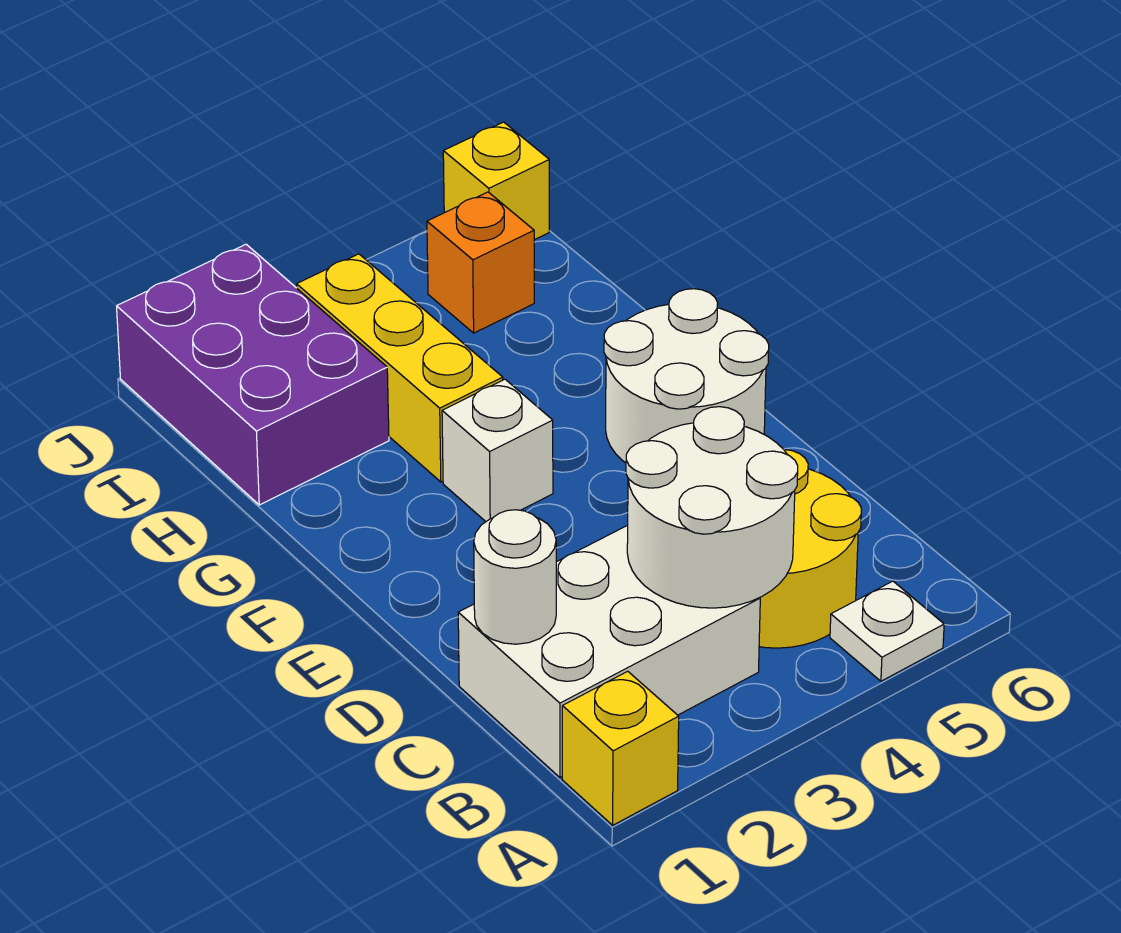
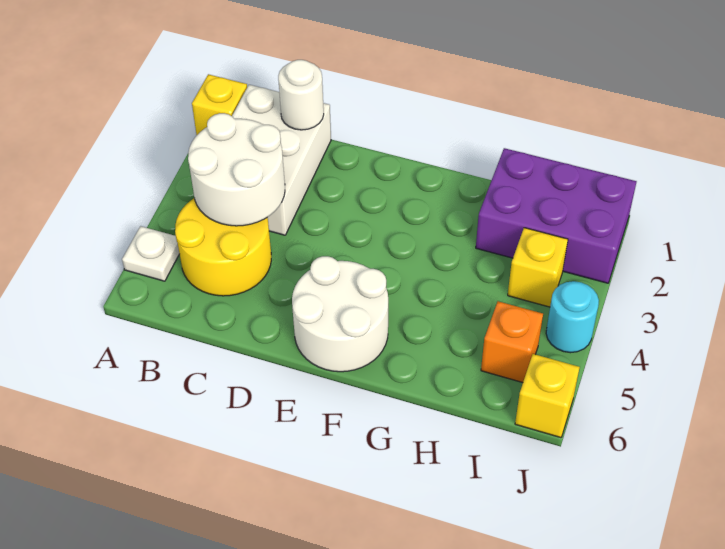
white brick F3 level 1 -> none
yellow brick G3:I3 level 1 -> yellow brick I3 level 1
none -> cyan round brick J4 level 1

